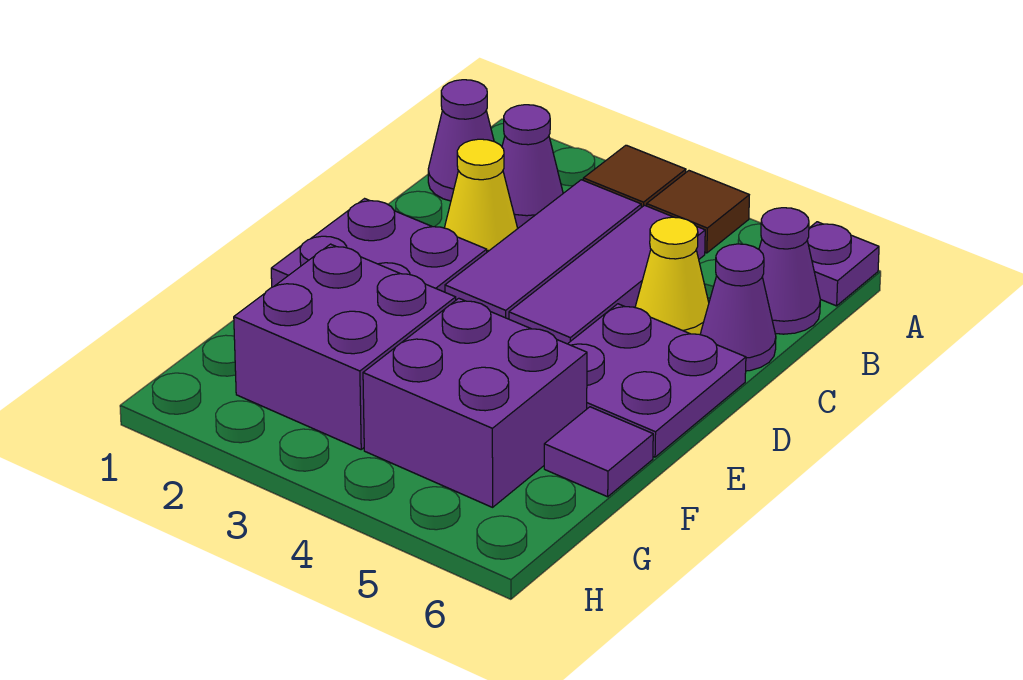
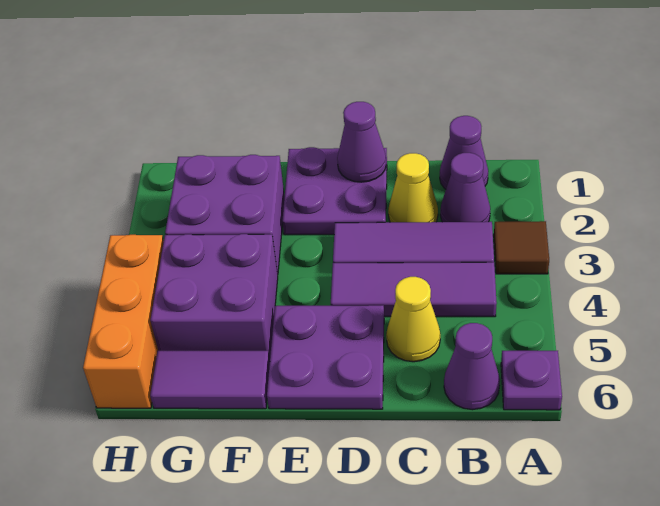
brown tile A4 level 1 -> none
purple cone C6 level 1 -> purple cone D1 level 2
purple tile F6 level 1 -> purple tile F6:G6 level 1
none -> orange brick H4:H6 level 1

